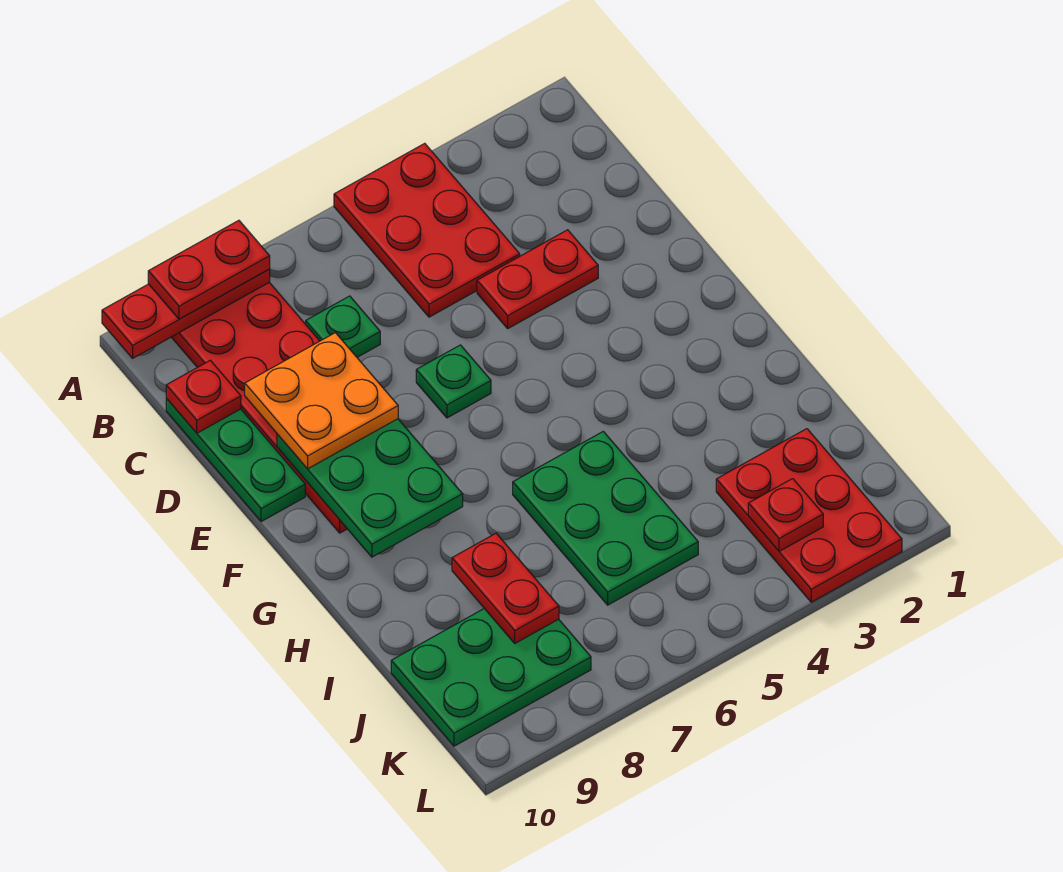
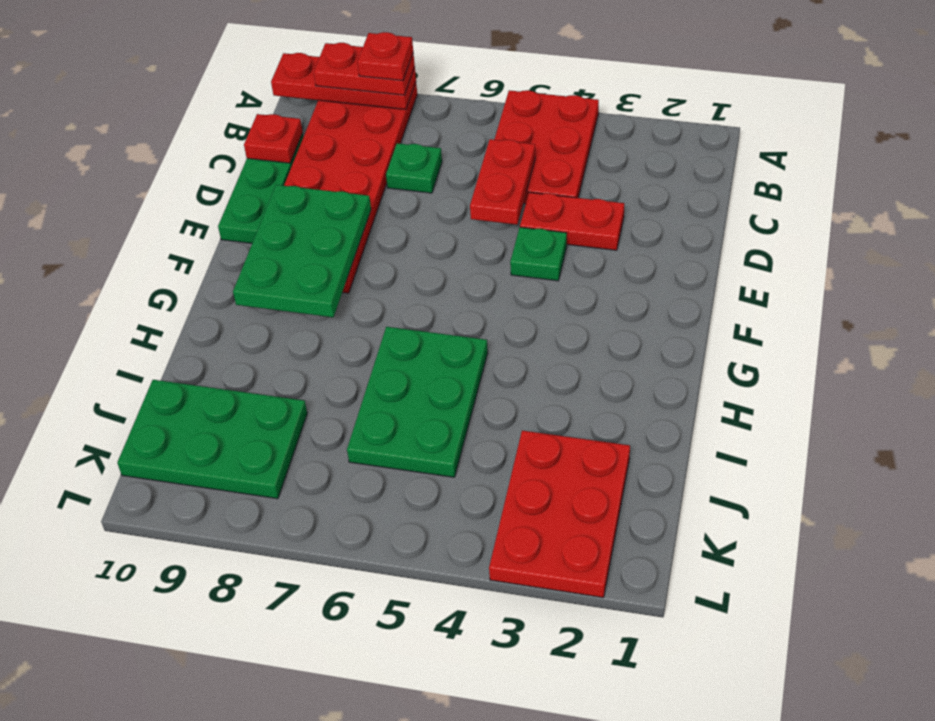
orange plate D8:E9 level 3 -> none
green plate E6 level 1 -> green plate E4 level 1
red plate I8:J8 level 2 -> red plate C5:D5 level 2
red plate K3 level 2 -> red plate A8 level 4

